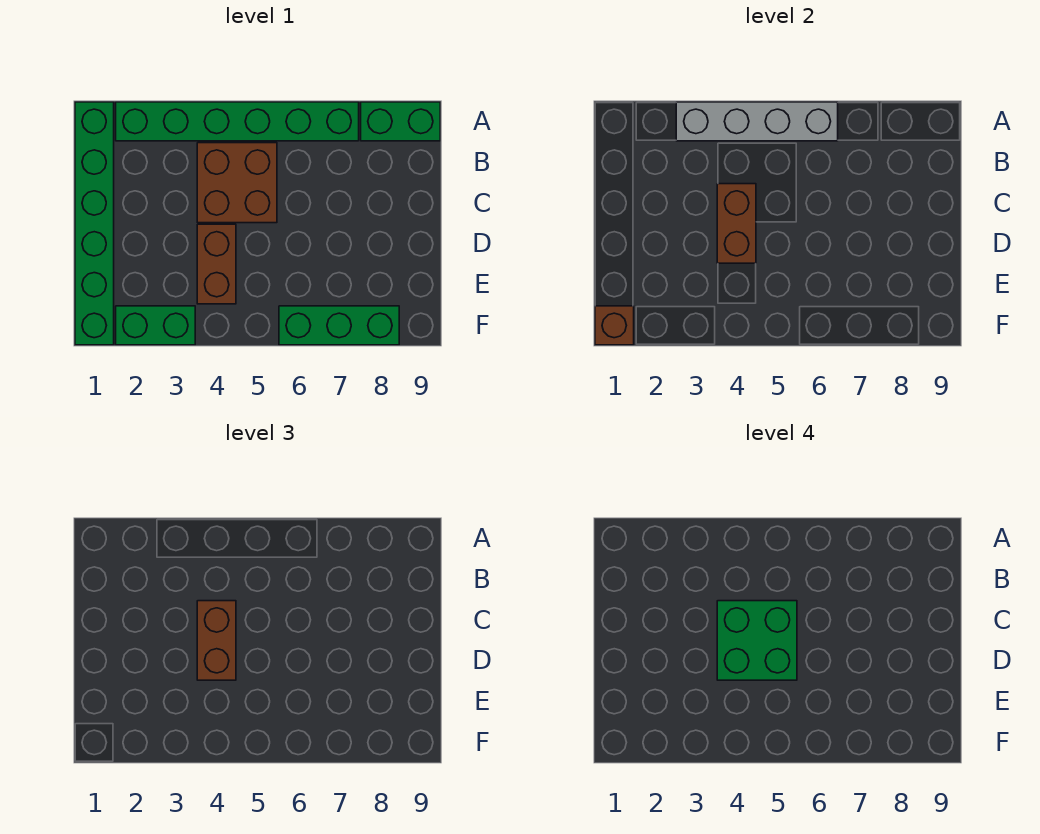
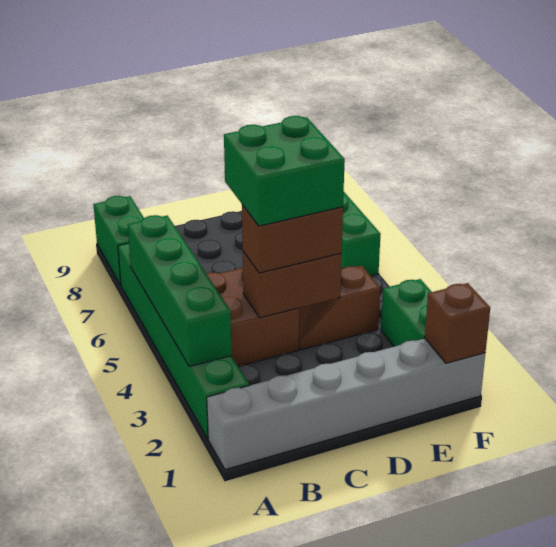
green brick A1:F1 level 1 -> grey brick A1:F1 level 1
grey brick A3:A6 level 2 -> green brick A3:A6 level 2
brown brick D4:E4 level 1 -> brown slope D4:E4 level 1 top E

